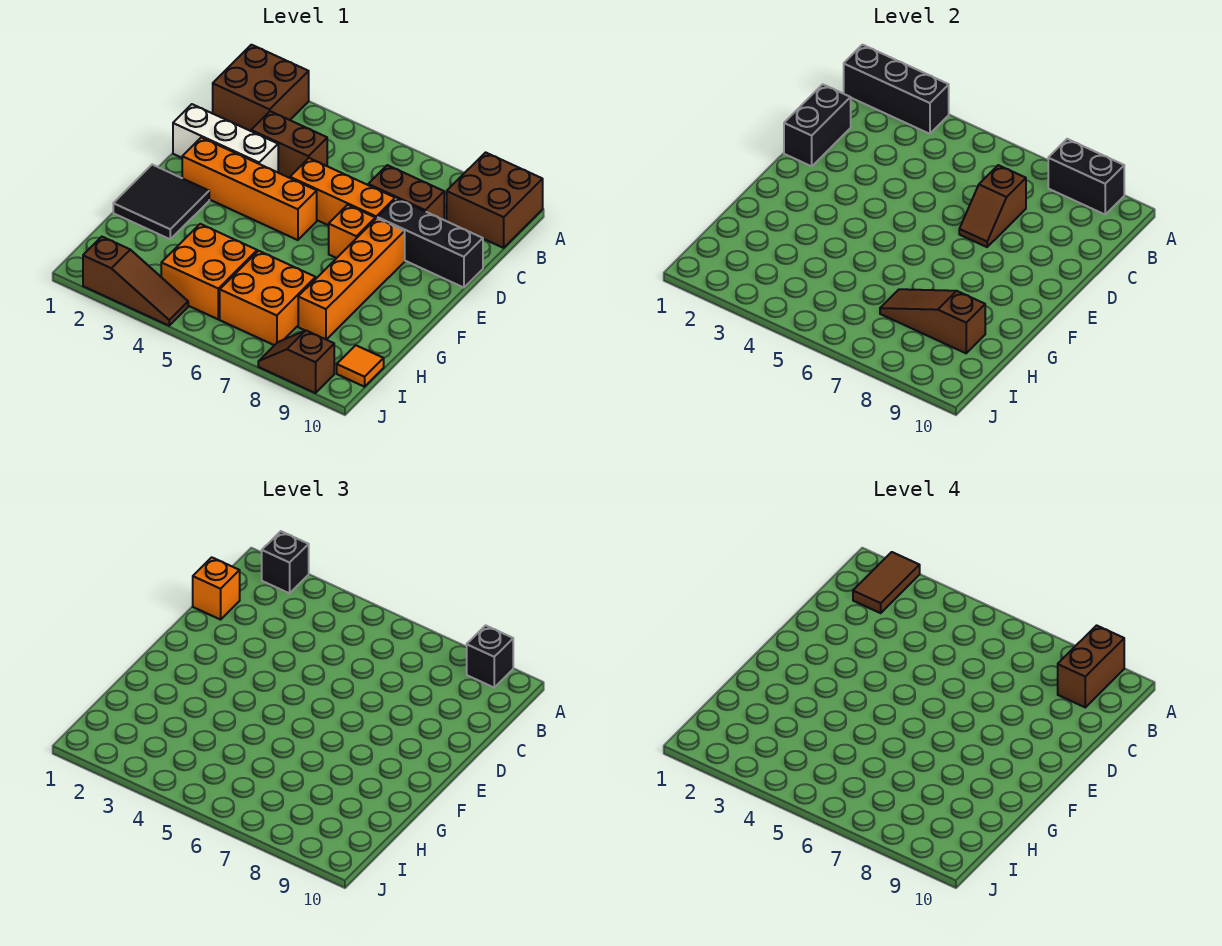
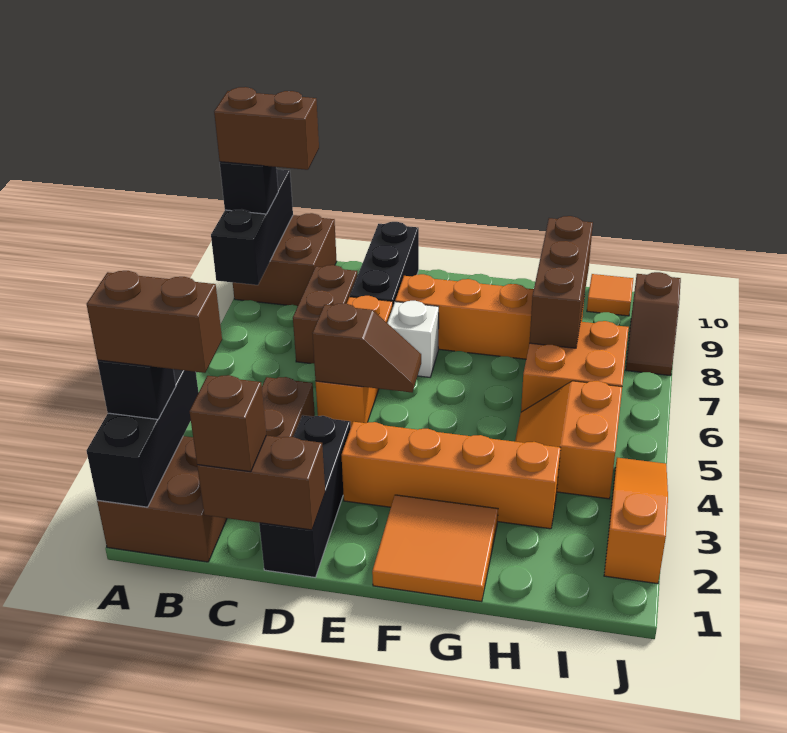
brown tile A2:B2 level 4 -> brown brick A2:B2 level 4
black brick A8:A9 level 2 -> black brick A8:A10 level 2
black brick C1:D1 level 2 -> brown brick C1:D1 level 2
orange brick C1 level 3 -> brown brick C1 level 3
brown slope C7:D7 level 2 top C -> brown slope D5:E5 level 2 top D
white brick D1:D3 level 1 -> black brick D1:D3 level 1
orange brick E2:E5 level 1 -> orange brick E3:H3 level 1
orange brick E7 level 1 -> white brick E7 level 1
black tile F1:G2 level 1 -> orange tile F1:G2 level 1
orange brick H4:I5 level 1 -> orange slope H4:I5 level 1 top I
brown slope H7:H9 level 2 top 9 -> brown brick H7:H9 level 2
brown slope J2:J4 level 1 top 2 -> orange slope J2:J4 level 1 top 2

